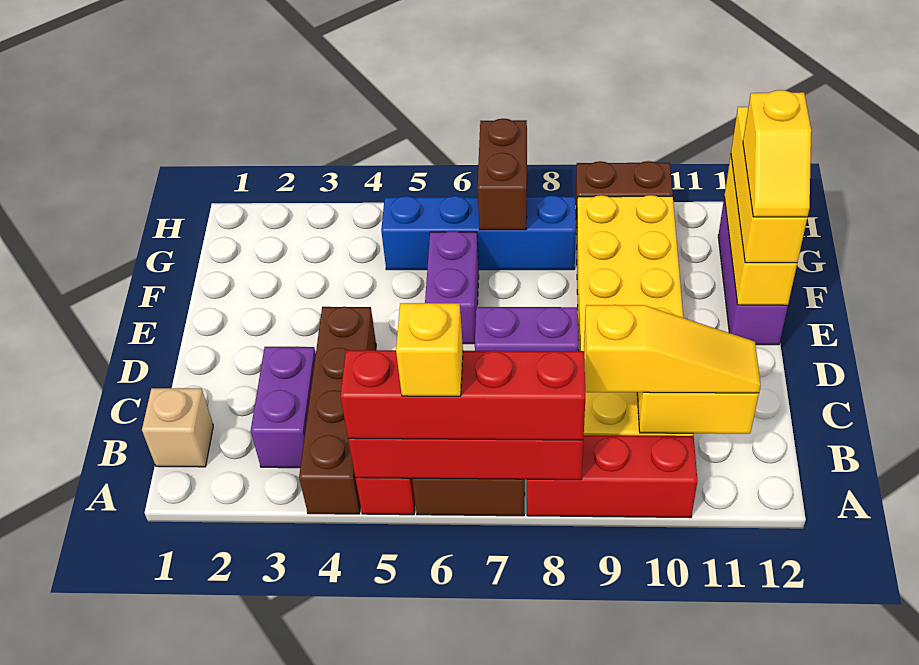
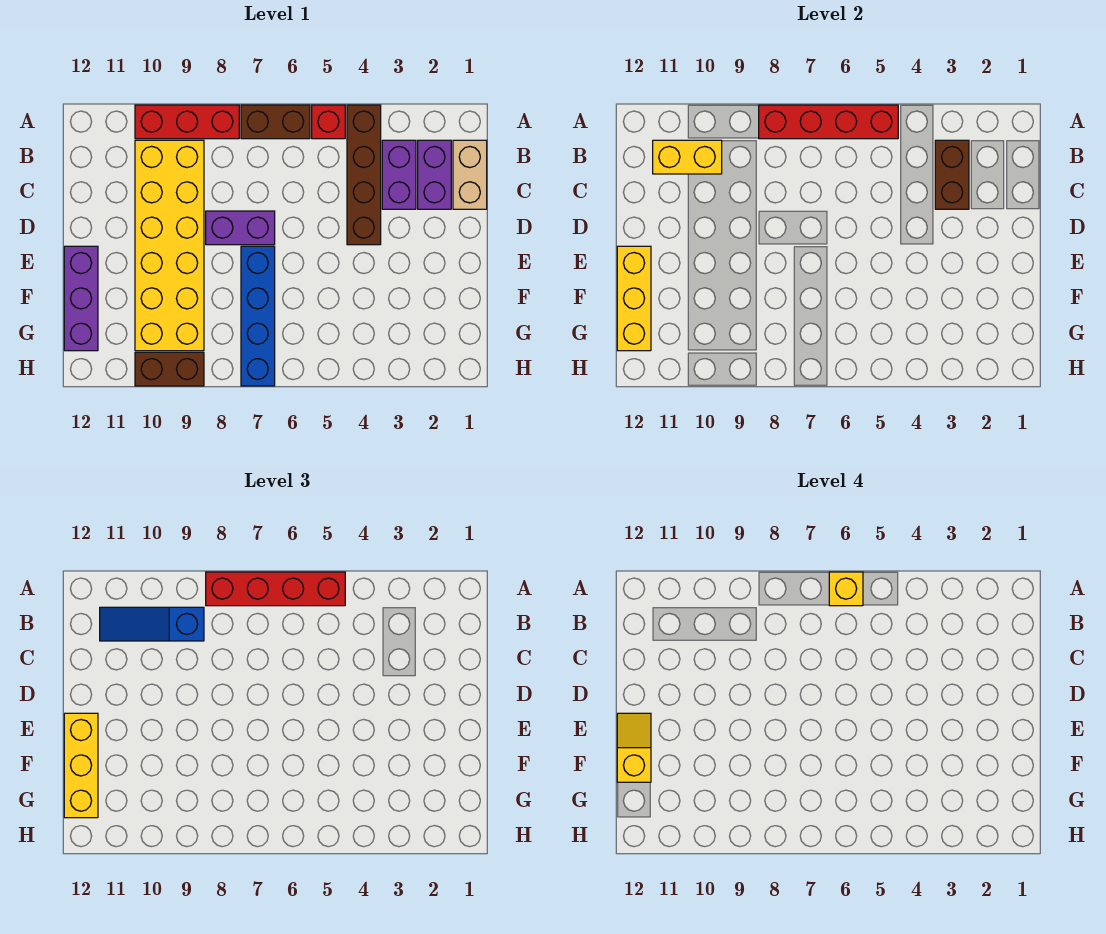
tan brick B1 level 1 -> tan brick B1:C1 level 1
yellow slope B9:B11 level 3 top 9 -> blue slope B9:B11 level 3 top 9
purple brick E6:F6 level 1 -> purple brick B2:C2 level 1
blue brick G5:G8 level 1 -> blue brick E7:H7 level 1
brown brick G7:H7 level 2 -> brown brick B3:C3 level 2

